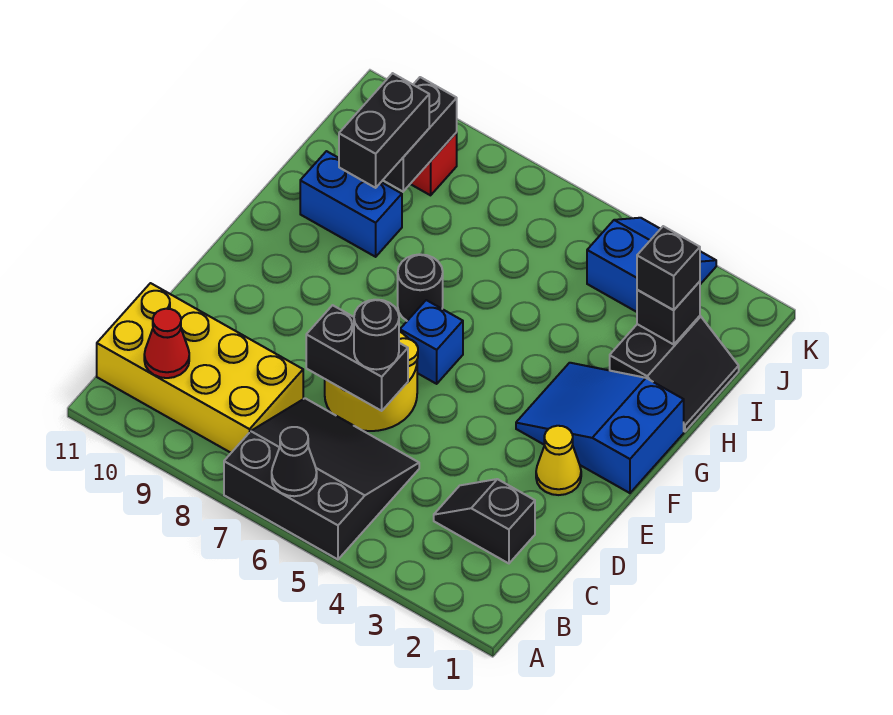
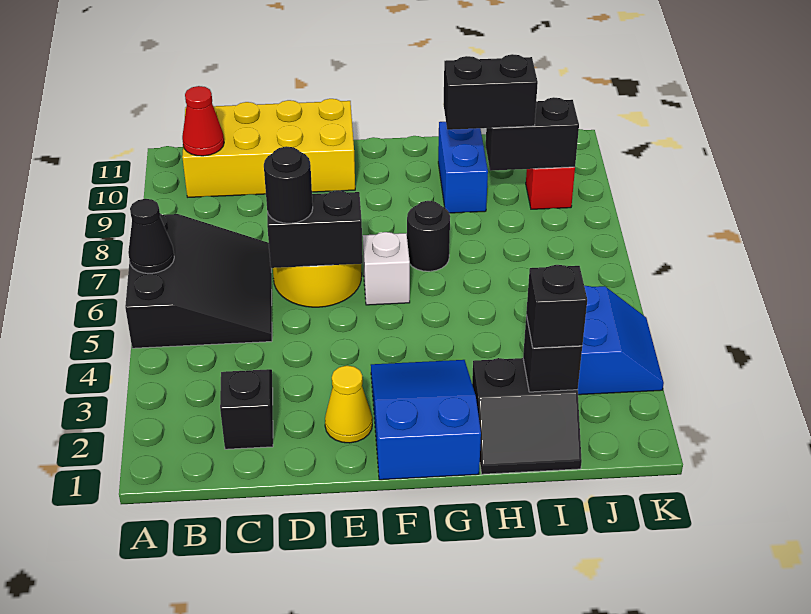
yellow brick B8:C11 level 1 -> yellow brick B10:E11 level 1
black brick D6:D7 level 2 -> black brick D6:E6 level 2
blue brick F6 level 1 -> white brick F6 level 1

